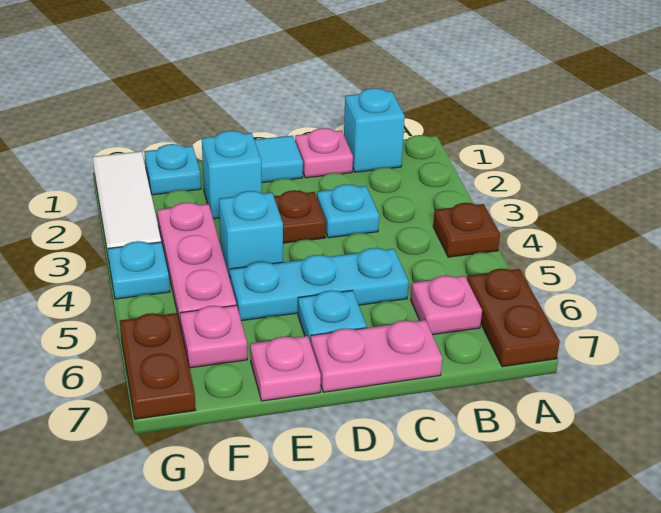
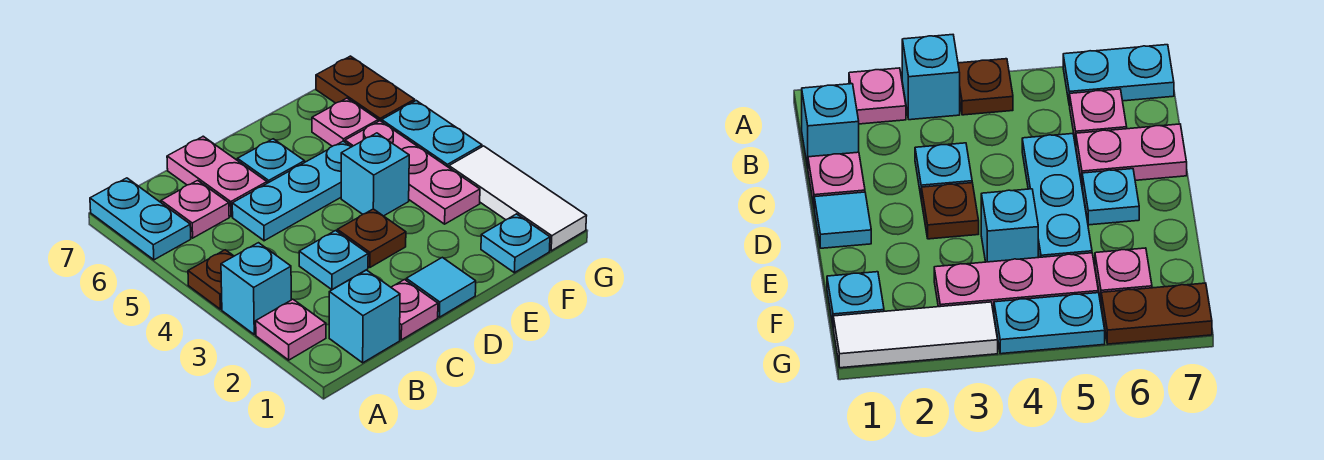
brown plate A6:A7 level 1 -> cyan plate A6:A7 level 1
pink plate C7:D7 level 1 -> pink plate C6:C7 level 1
cyan brick E2 level 1 -> cyan brick A3 level 1
pink plate E7 level 1 -> pink plate A2 level 1
cyan plate G4 level 1 -> cyan plate G4:G5 level 1

